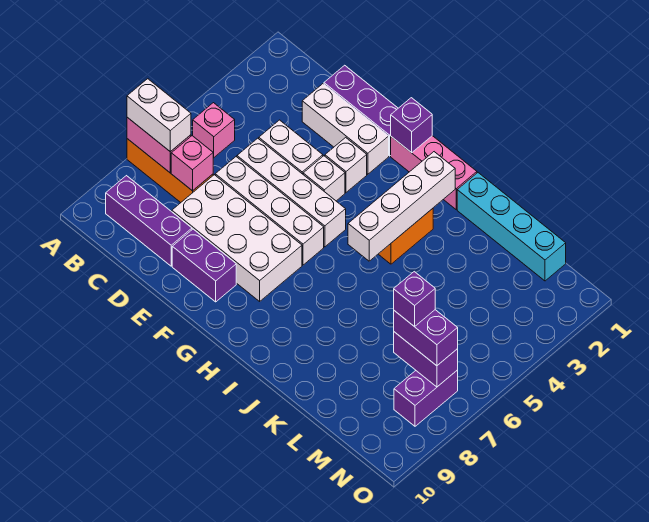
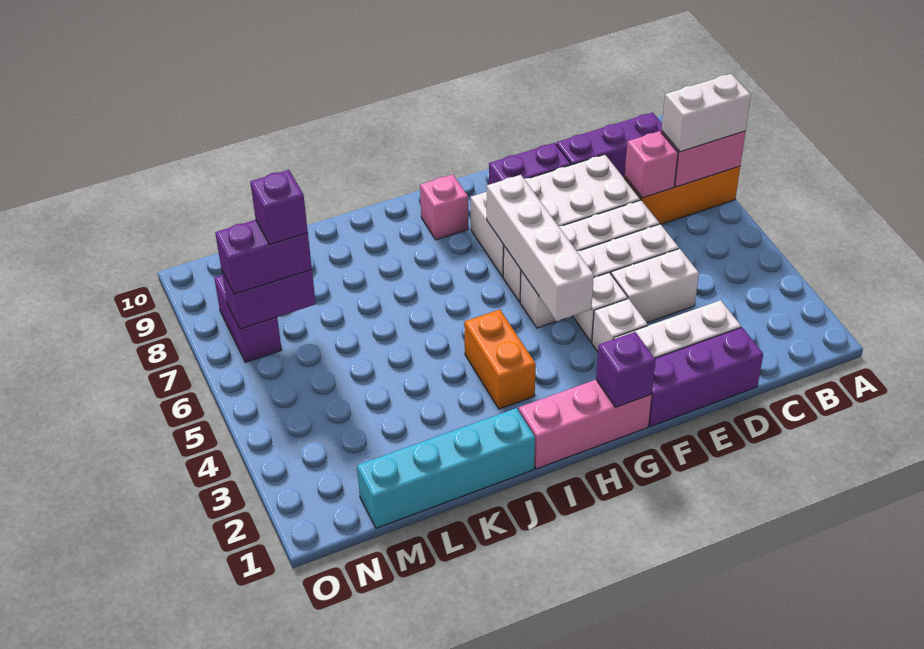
pink brick B5 level 1 -> pink brick H9 level 1
white brick I2:I5 level 2 -> white brick G4:G7 level 2

